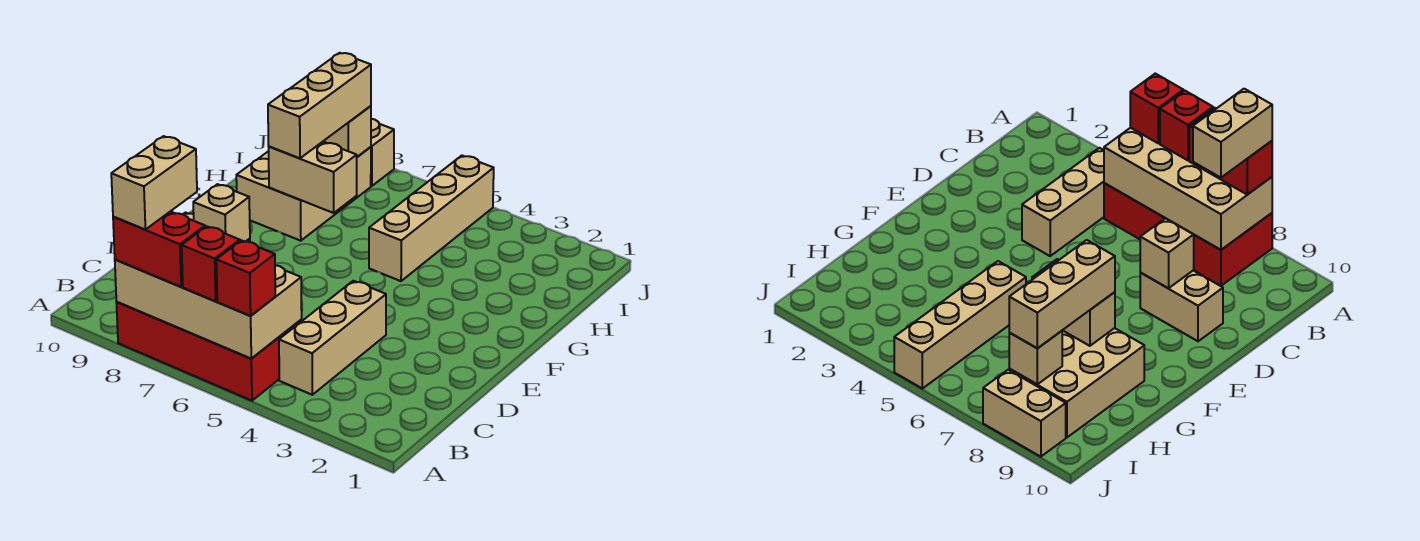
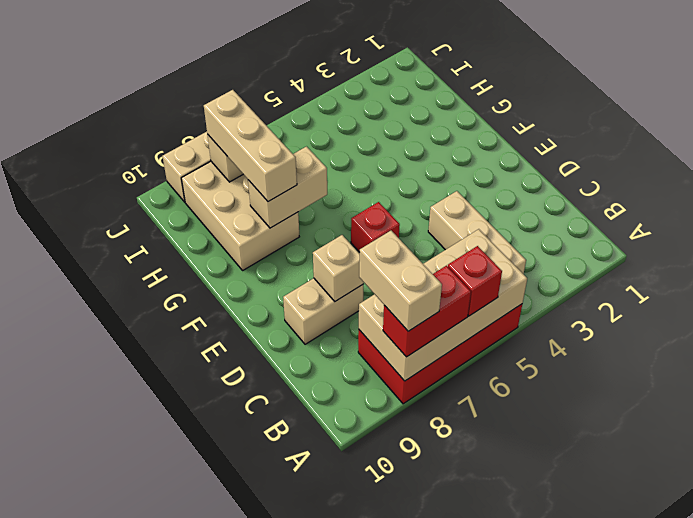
red brick A5 level 3 -> red brick E6 level 1
tan brick G5:J5 level 1 -> none

